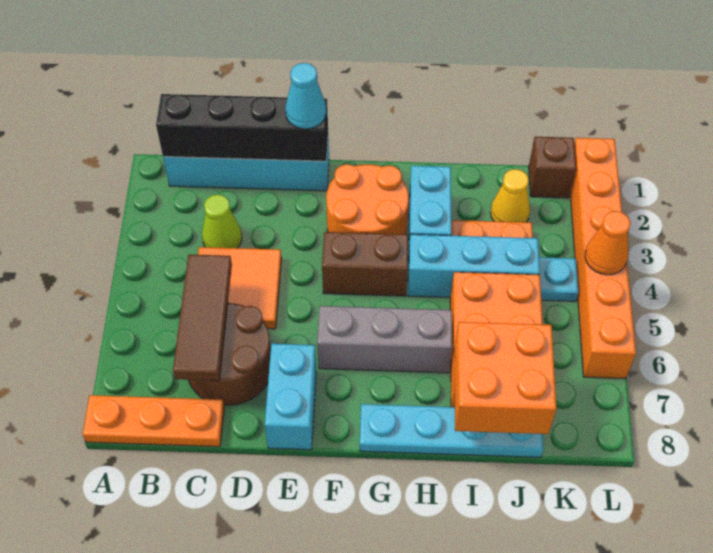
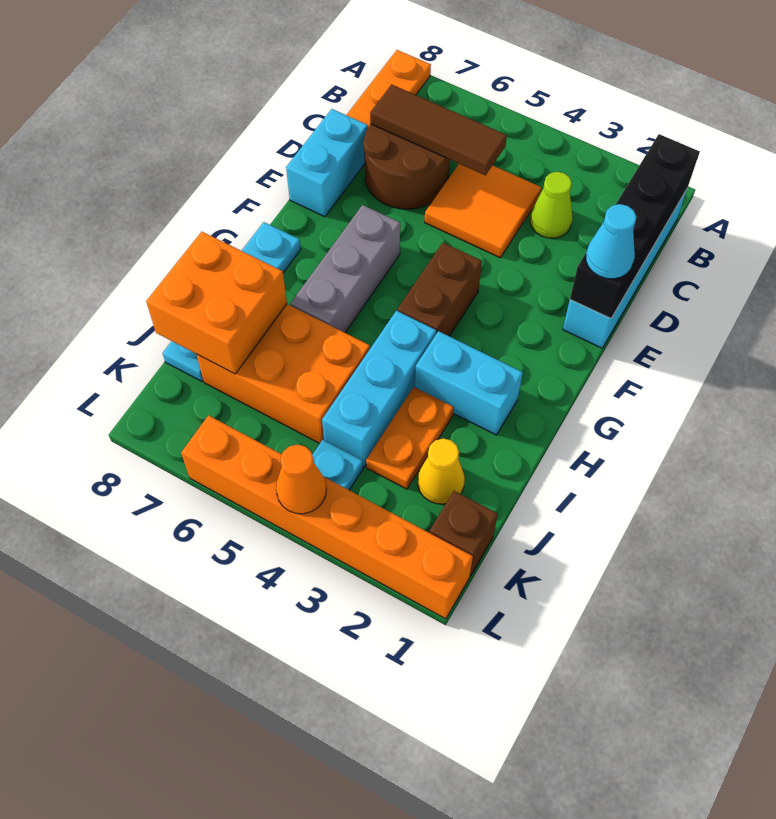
cyan brick E7:E8 level 1 -> cyan brick D8:E8 level 1
orange round brick F2:G3 level 1 -> none

